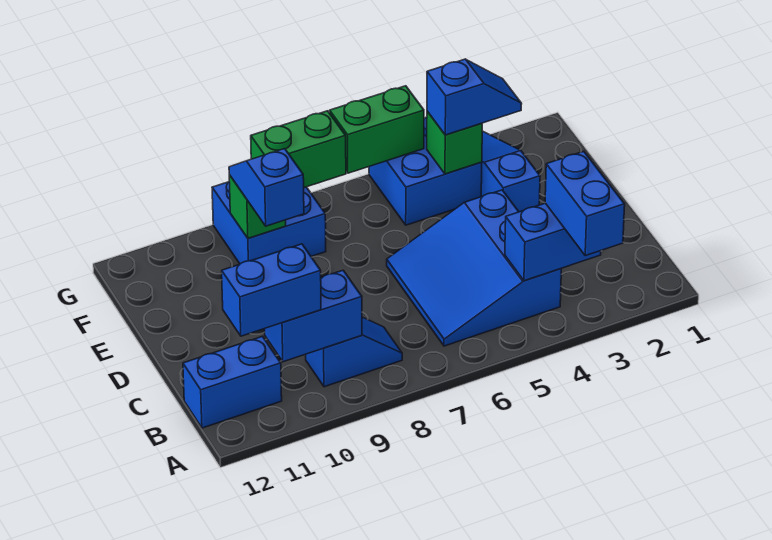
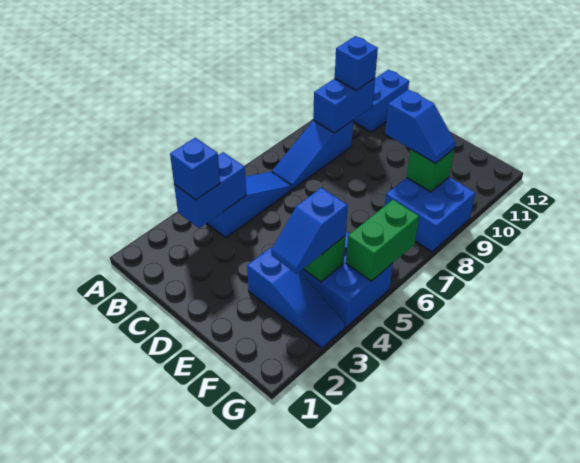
blue brick A3:B3 level 3 -> blue brick B3 level 3
blue slope B4:D6 level 1 top 4 -> blue slope B4:B6 level 1 top 4
blue slope B8:B9 level 1 top 9 -> blue slope B7:B9 level 1 top 9
blue brick B10:B11 level 3 -> blue brick B10 level 3
green brick G7:G8 level 2 -> none

